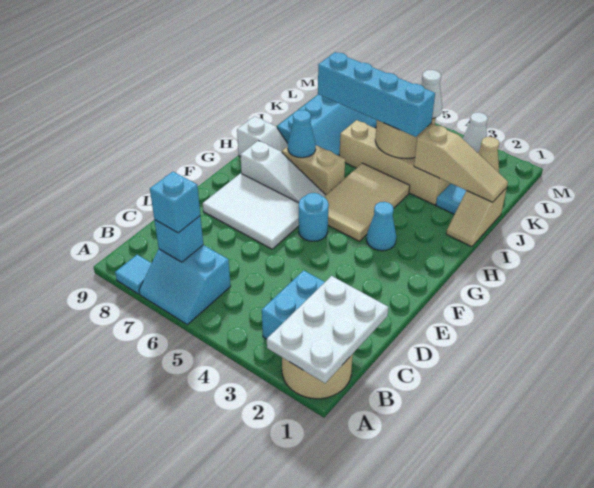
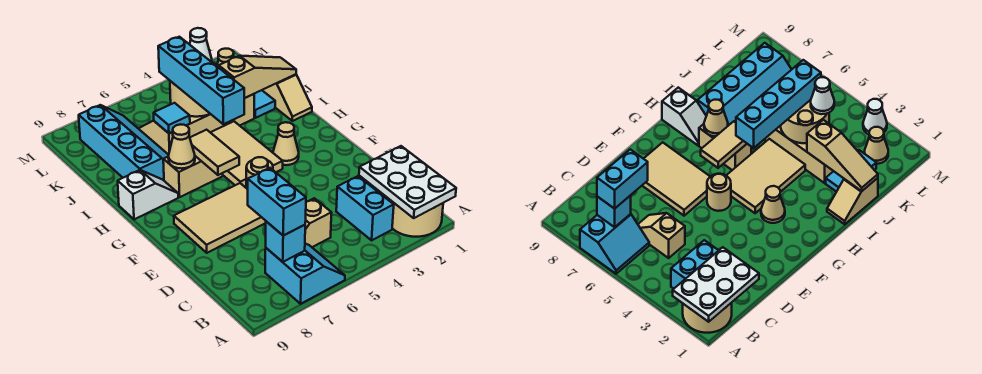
cyan slope A6:B7 level 1 top B -> cyan slope A6:B7 level 1 top 7
cyan tile A8 level 1 -> cyan tile J6 level 2
cyan brick B7 level 3 -> cyan brick B7:C7 level 3
none -> tan slope C5:C6 level 1 top 5
white tile E6:F8 level 1 -> tan tile E6:F8 level 1
cyan round brick F5 level 1 -> tan round brick F5 level 1
cyan cone G3 level 1 -> tan cone G3 level 1
white slope G6:G8 level 1 top 8 -> none
none -> tan tile G6:H6 level 2
cyan cone H7 level 2 -> tan cone H7 level 2
cyan brick J4:J7 level 3 -> cyan brick H5:K5 level 3

